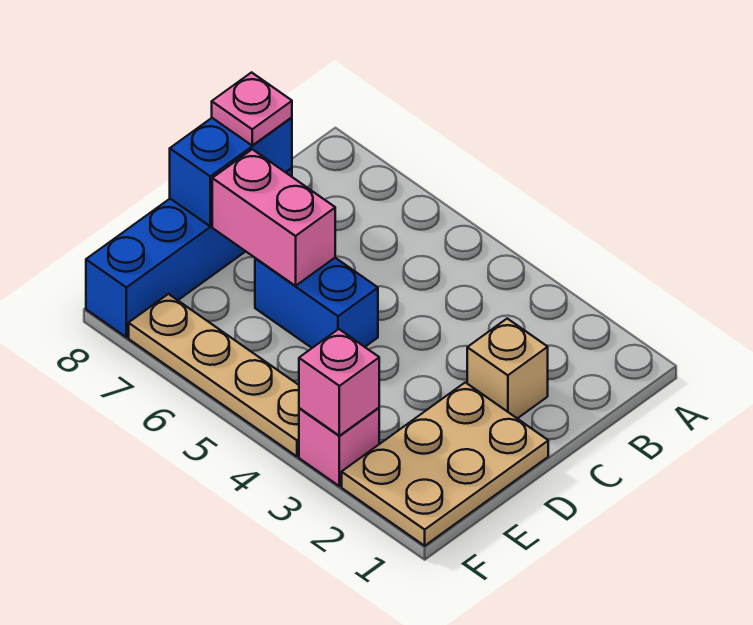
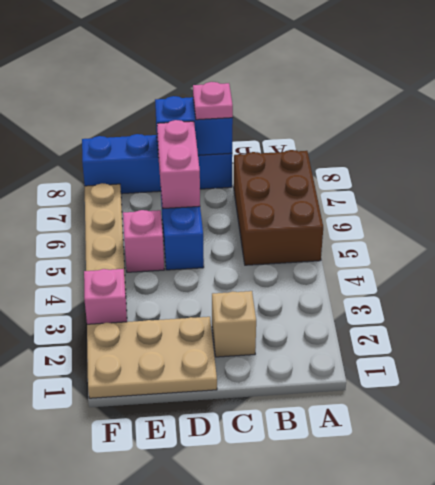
none -> brown brick A5:B7 level 1
pink brick F3 level 2 -> pink brick E5 level 1

